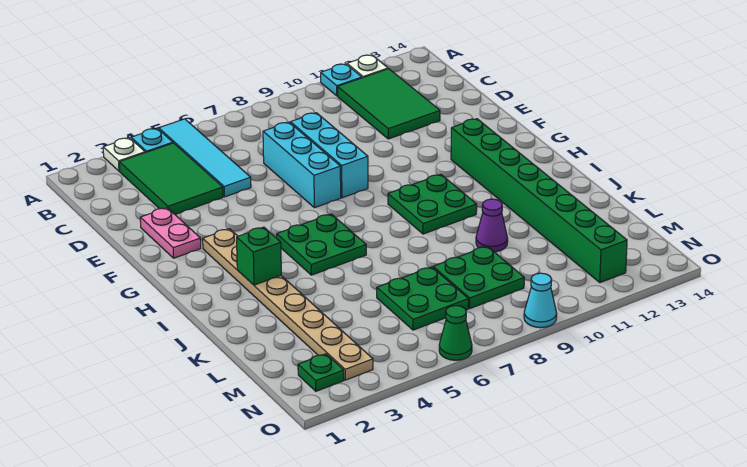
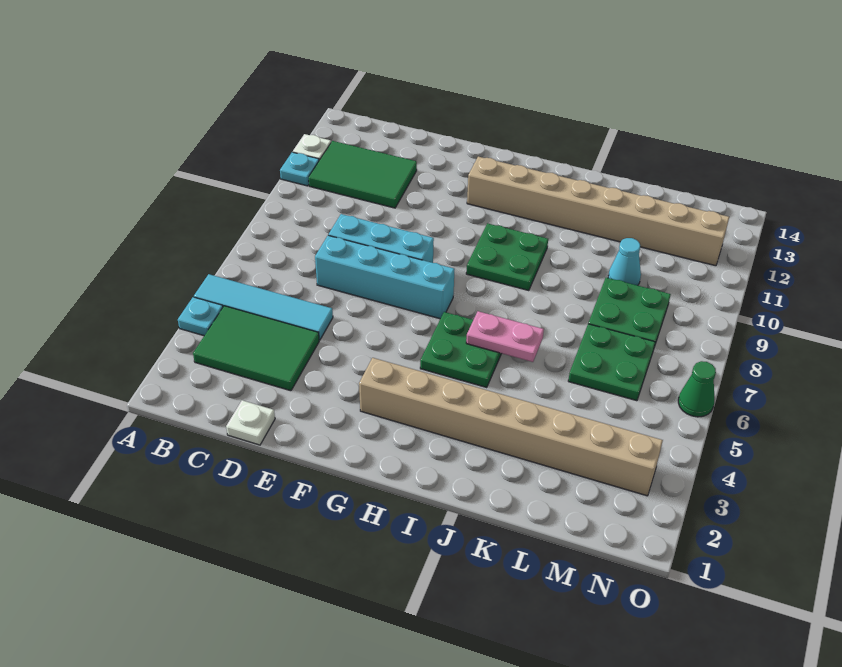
white plate A3 level 1 -> white plate D1 level 1
cyan brick D7:F7 level 1 -> cyan brick D7:G7 level 1
pink plate E2:F2 level 1 -> pink plate I6:J6 level 2
tan plate G3:N3 level 1 -> tan brick G3:N3 level 1
green brick G12:N12 level 1 -> tan brick G12:N12 level 1
green brick I3 level 2 -> none
purple cone K10 level 1 -> none
green plate N2 level 1 -> none
cyan cone O9 level 1 -> cyan cone L10 level 1

